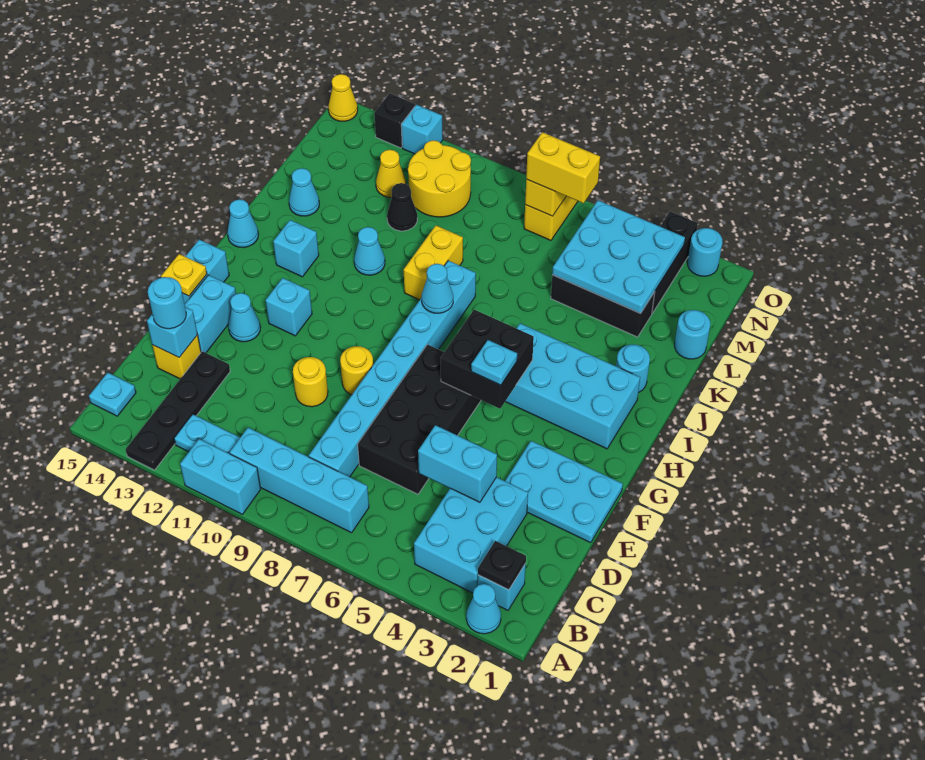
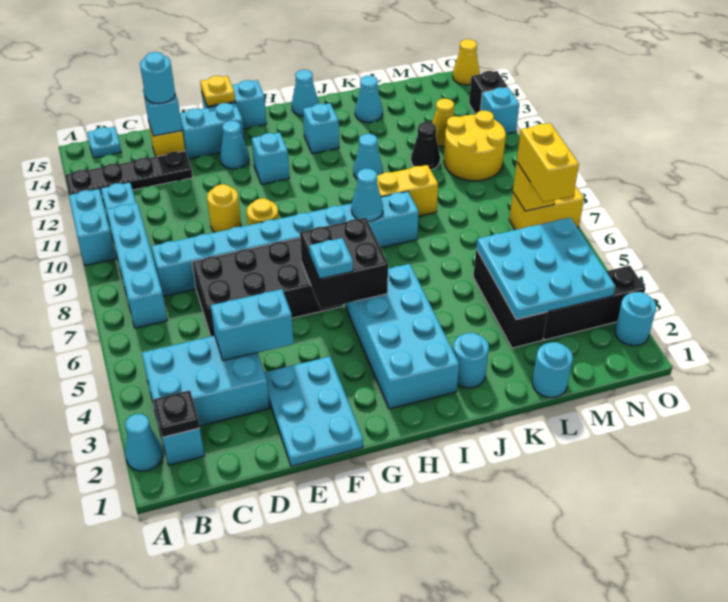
cyan brick D4:D5 level 2 -> cyan brick D4:E4 level 2

